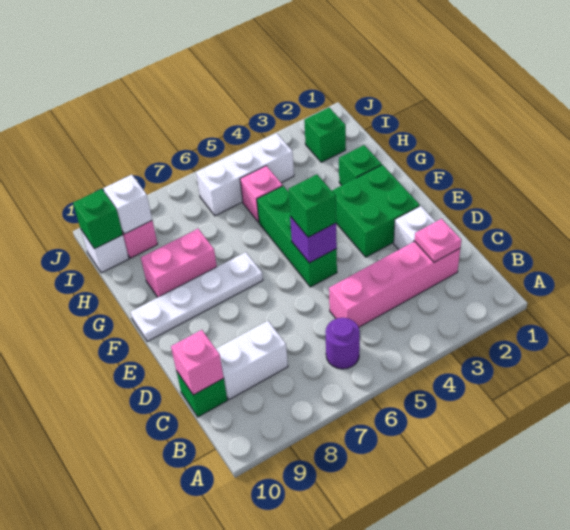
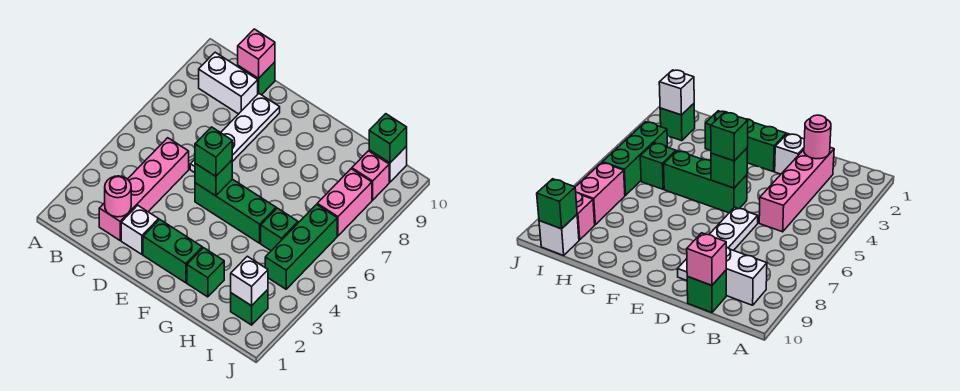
purple round brick B6 level 1 -> none
pink plate C2 level 2 -> pink round brick C2 level 2
white brick C8:C9 level 1 -> white brick B9:C9 level 1
green brick E2:F3 level 1 -> green brick E2:F2 level 1
purple brick E5 level 2 -> green brick E5 level 2
white plate F7:F10 level 1 -> white plate D6:D9 level 1
pink brick G8:G9 level 1 -> pink brick I7:I8 level 1
pink brick H5 level 1 -> green brick H5 level 1
white brick I4:I6 level 1 -> green brick I4:I6 level 1
white brick I9 level 2 -> white brick I2 level 2

